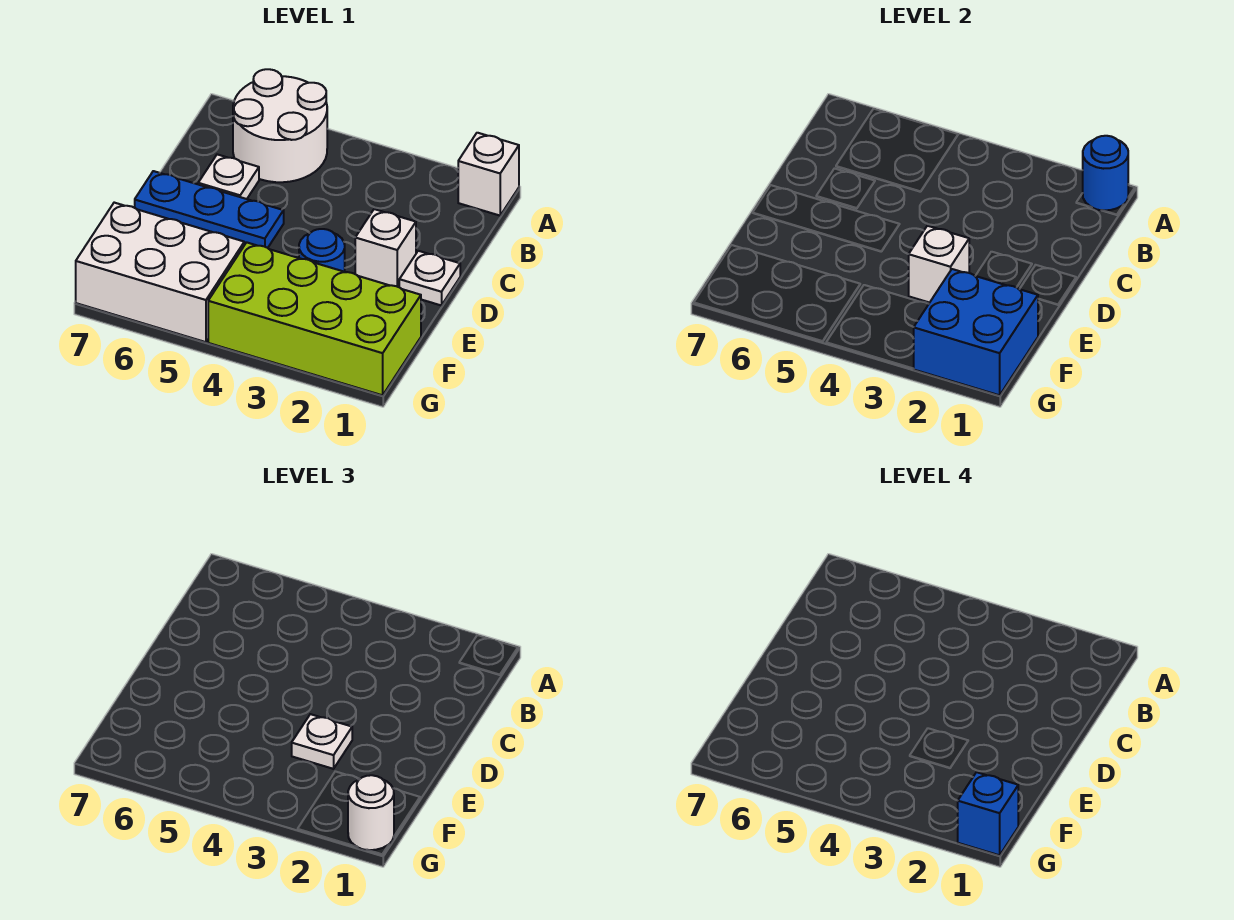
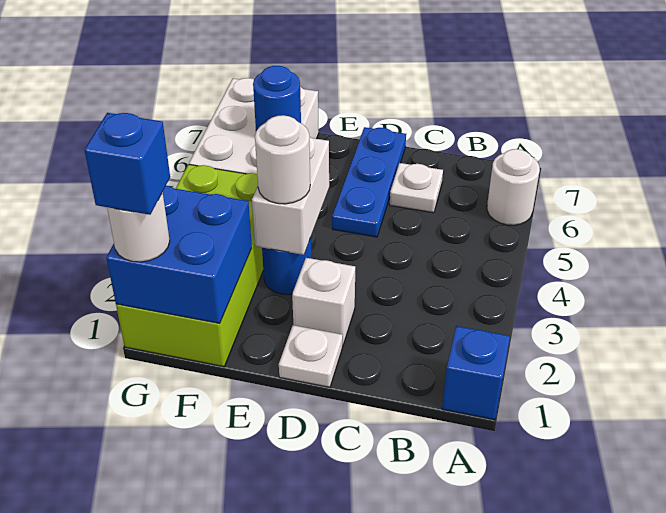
white brick A1 level 1 -> blue brick A1 level 1
blue round brick A1 level 2 -> blue round brick F6 level 2
white round brick A5:B6 level 1 -> white round brick A6 level 1
white brick E3 level 2 -> white brick E3:E4 level 2
white plate E3 level 3 -> white round brick E3 level 3

